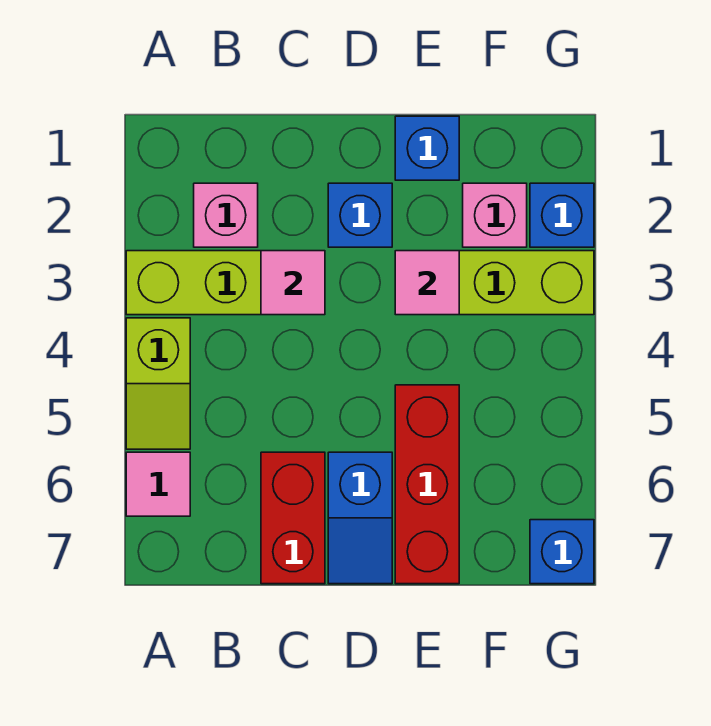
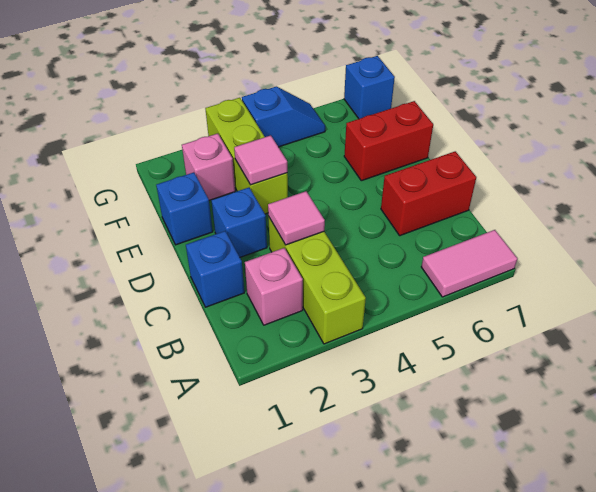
lime slope A4:A5 level 1 top 4 -> none
pink tile A6 level 1 -> pink tile A6:A7 level 1
blue slope D6:D7 level 1 top 6 -> blue slope G4:G5 level 1 top 4
red brick E5:E7 level 1 -> red brick E6:E7 level 1
blue brick G2 level 1 -> blue brick C1 level 1

